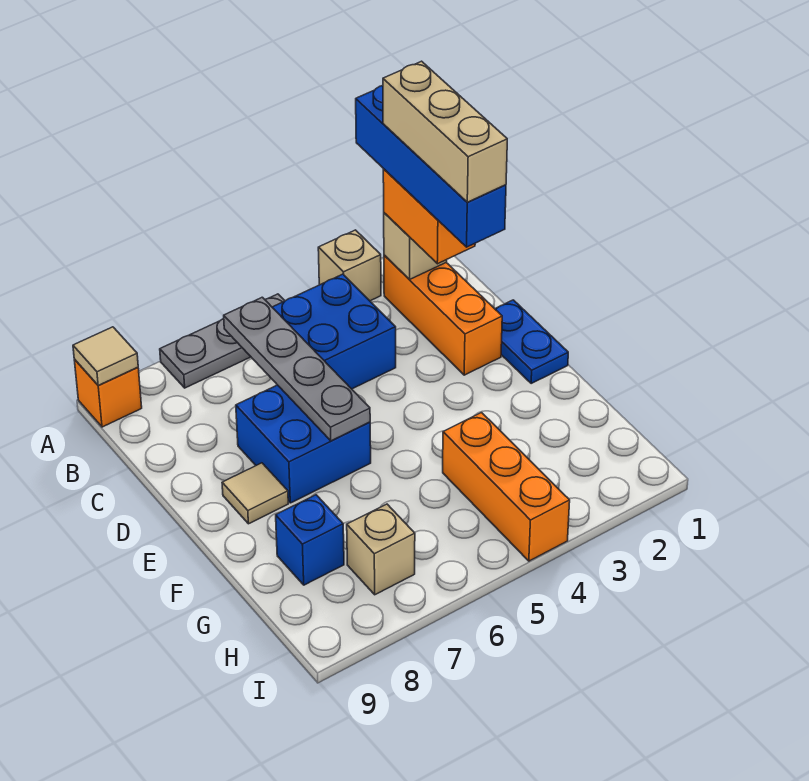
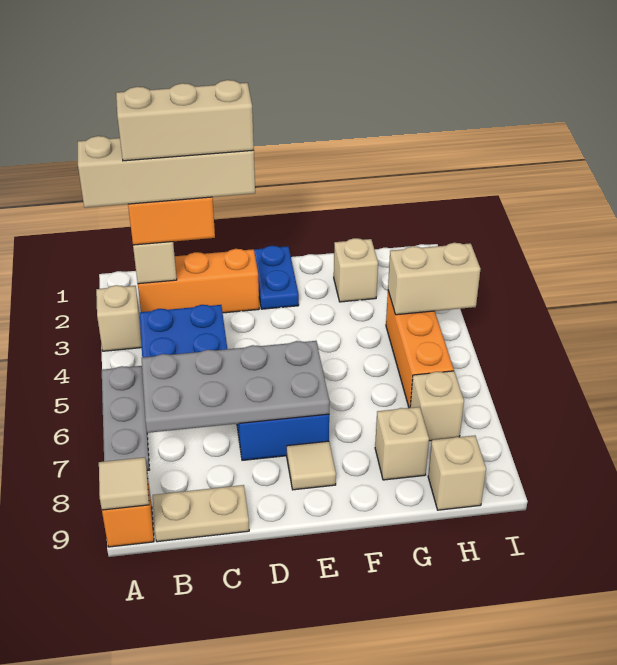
blue brick A2:D2 level 4 -> tan brick A2:D2 level 4
grey plate B6:E6 level 2 -> grey plate B6:E7 level 2
none -> tan plate B9:C9 level 1
blue plate D1:E1 level 1 -> blue plate E1:E2 level 1
none -> tan brick G2 level 1
orange brick G4:I4 level 1 -> orange brick H4:H6 level 1
blue brick G8 level 1 -> tan brick G8 level 1
none -> tan brick H4:I4 level 2
none -> tan brick H9 level 1

